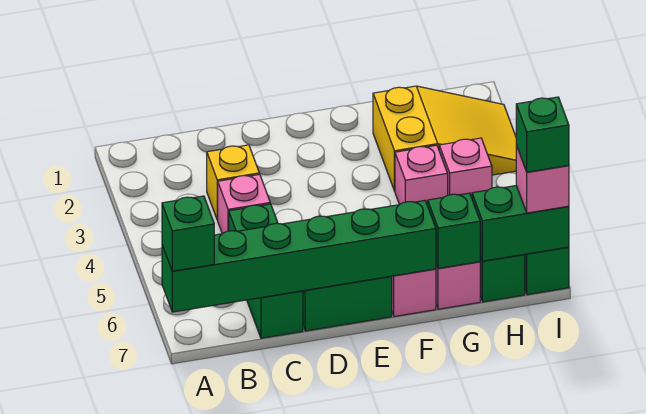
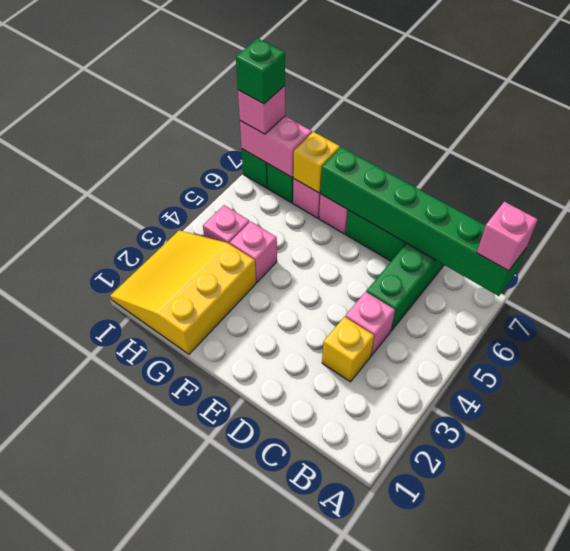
green brick A7 level 3 -> pink brick A7 level 3
yellow slope G2:I3 level 1 top G -> yellow slope G1:I3 level 1 top G
green brick G7 level 2 -> yellow brick G7 level 2
green brick H7:I7 level 2 -> pink brick H7:I7 level 2

